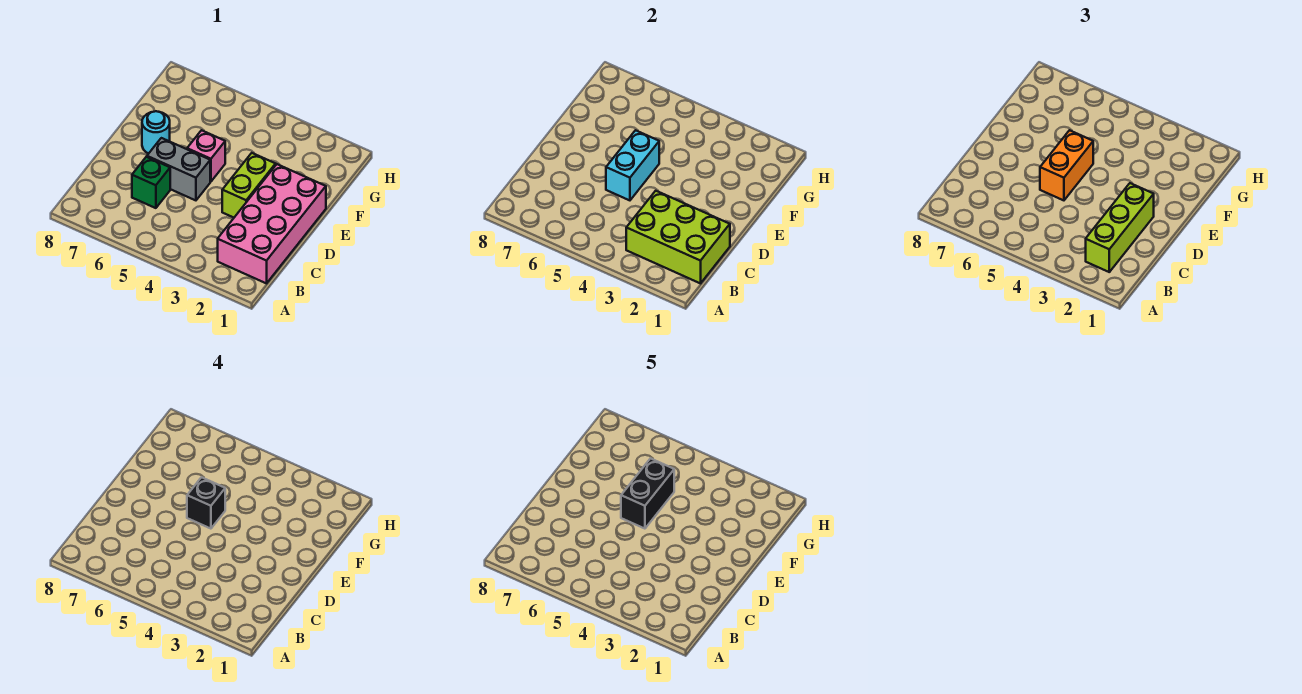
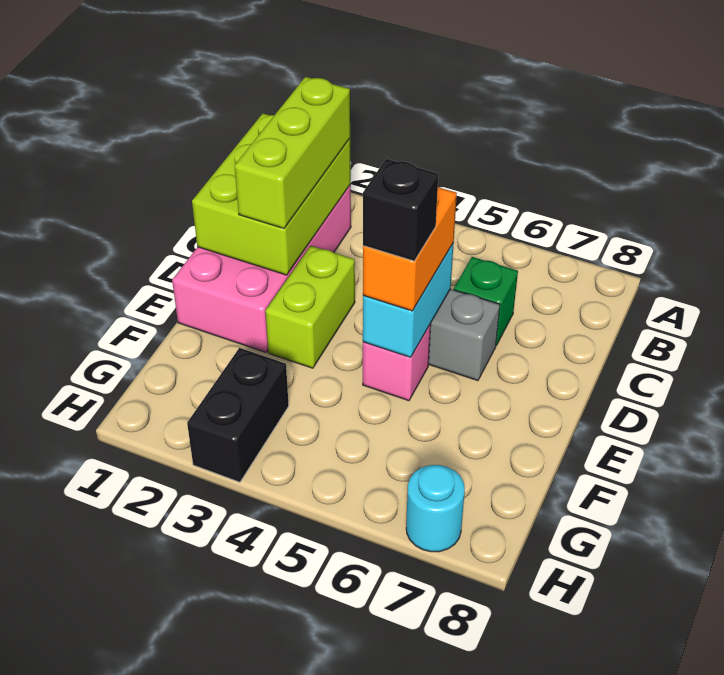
lime brick B1:C3 level 2 -> lime brick B1:D2 level 2
black brick E5:F5 level 5 -> black brick G3:H3 level 1
cyan round brick E7 level 1 -> cyan round brick H7 level 1

